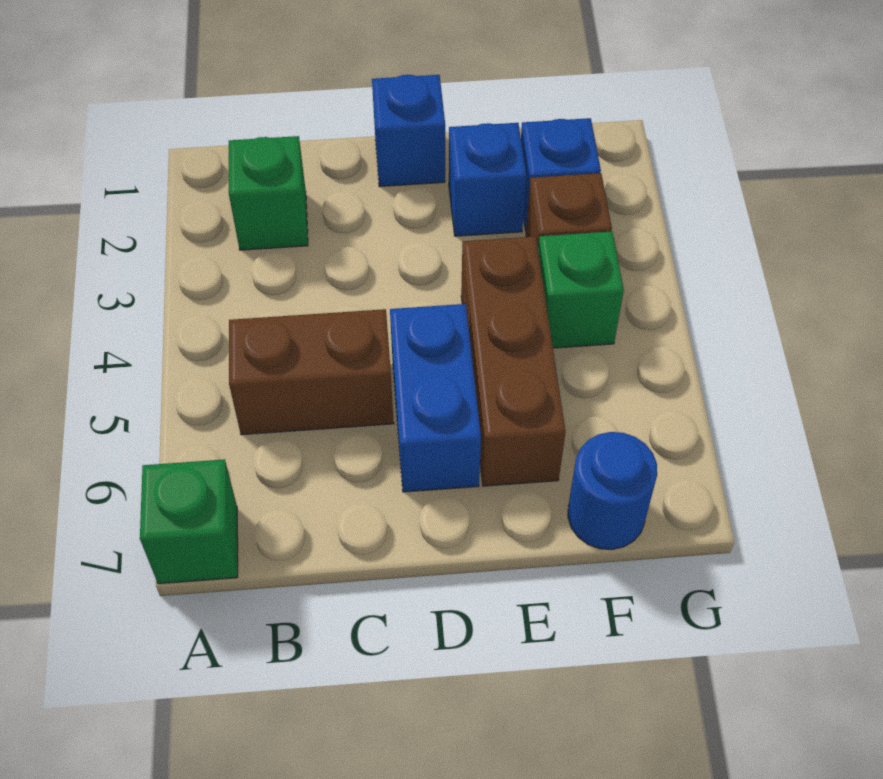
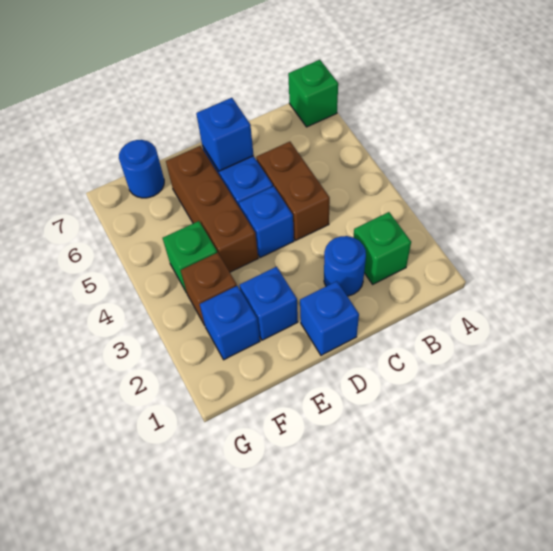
brown brick B5:C5 level 1 -> brown brick C4:C5 level 1
none -> blue round brick C2 level 1
none -> blue brick D4 level 1
none -> blue brick D6 level 2

